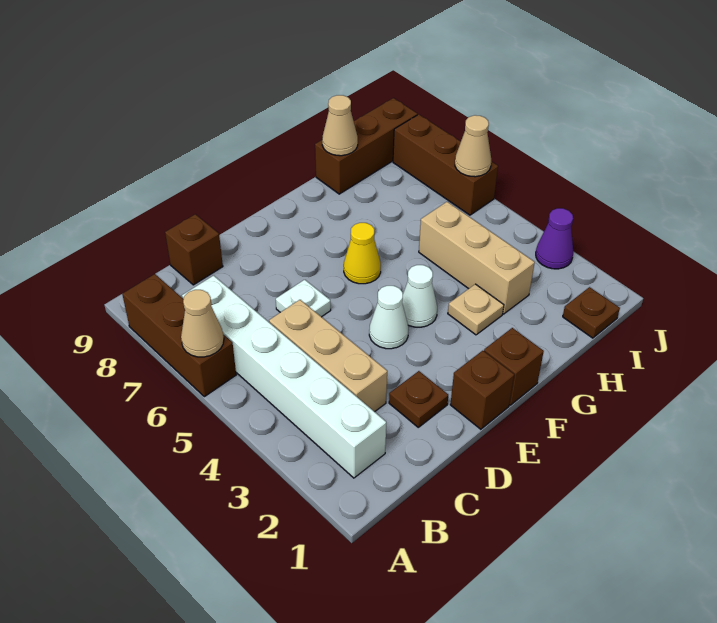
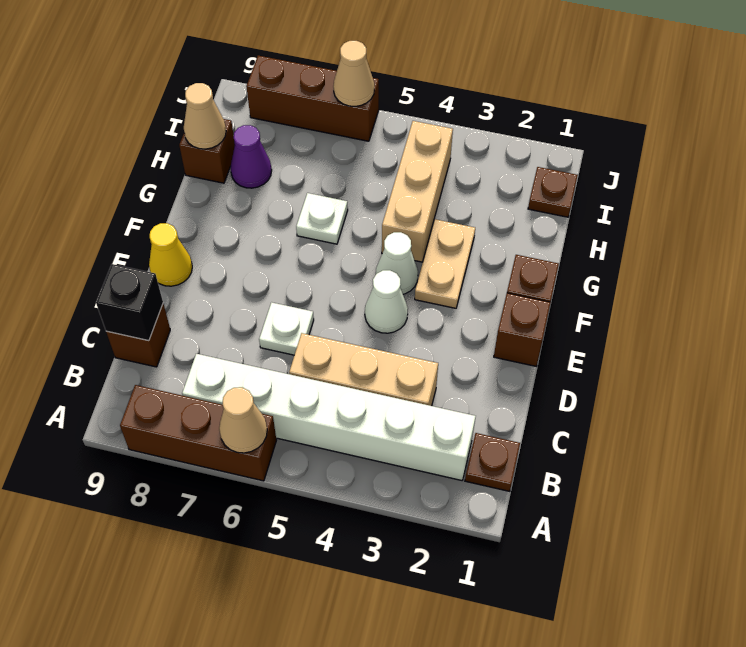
none -> black brick C9 level 2
brown plate D2 level 1 -> brown plate B1 level 1
yellow cone F6 level 1 -> yellow cone E9 level 1
tan plate G3 level 1 -> tan plate F3:G3 level 1
none -> white plate G6 level 1
tan brick H3:H5 level 1 -> tan brick G4:I4 level 1
brown brick H9:J9 level 1 -> brown brick H9 level 1
purple cone J3 level 1 -> purple cone H8 level 1

